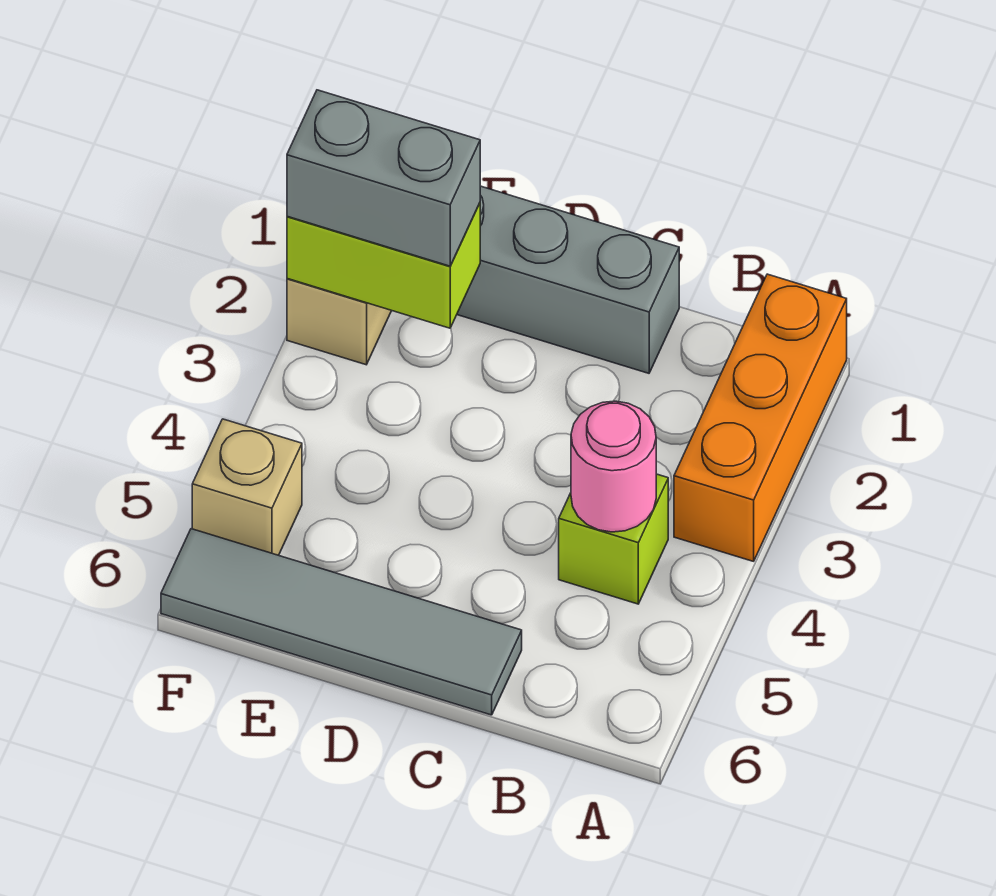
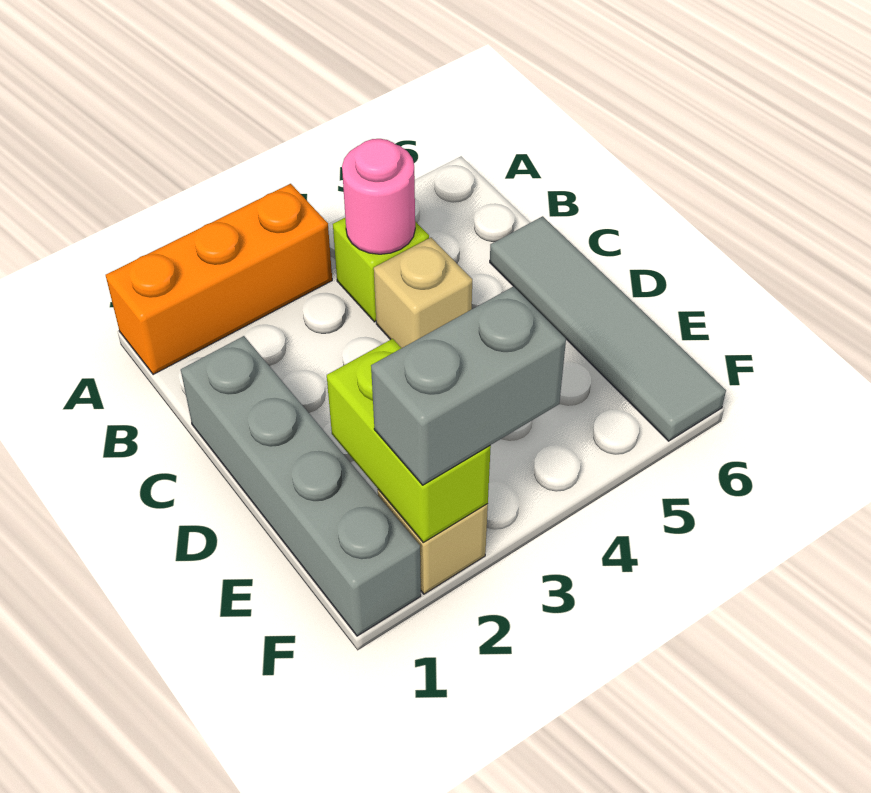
grey brick E2:F2 level 3 -> grey brick F2:F3 level 3
tan brick F5 level 1 -> tan brick C4 level 1

